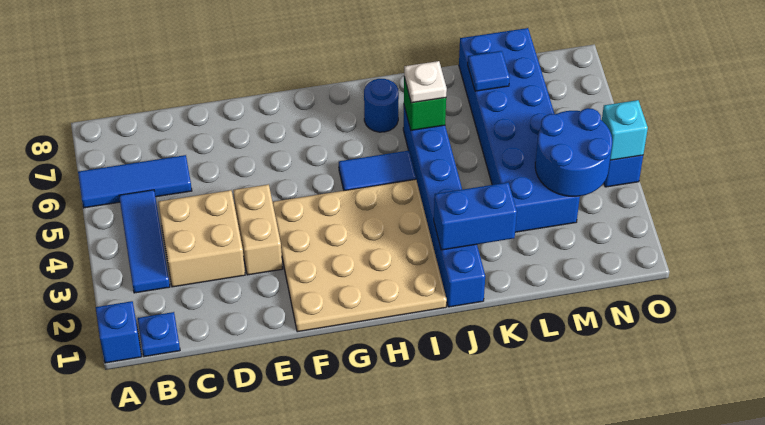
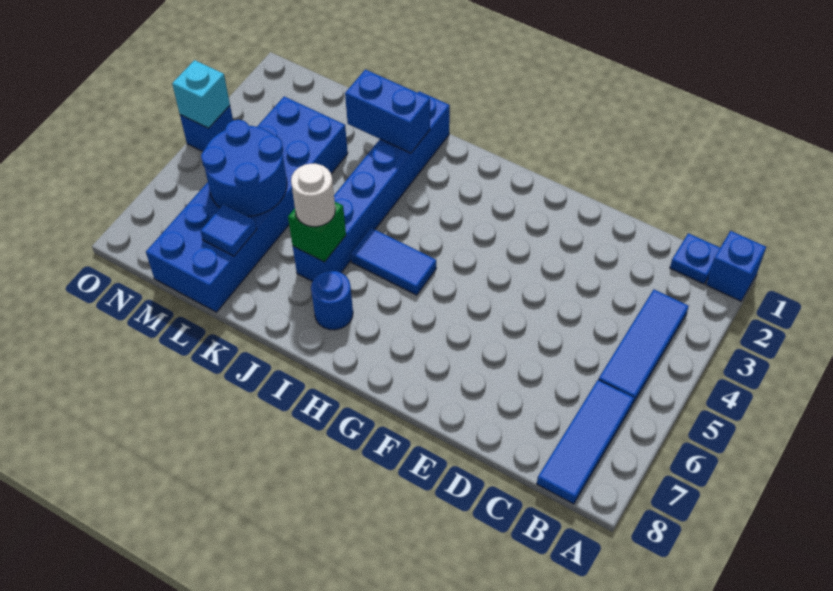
blue tile A6:C6 level 1 -> blue tile B6:B8 level 1
tan brick C3:D4 level 1 -> none
tan brick E3:E4 level 1 -> none
tan plate F1:I4 level 1 -> none
white plate J6 level 3 -> white round brick J6 level 3
blue round brick M3:N4 level 2 -> blue round brick L5:M6 level 2

